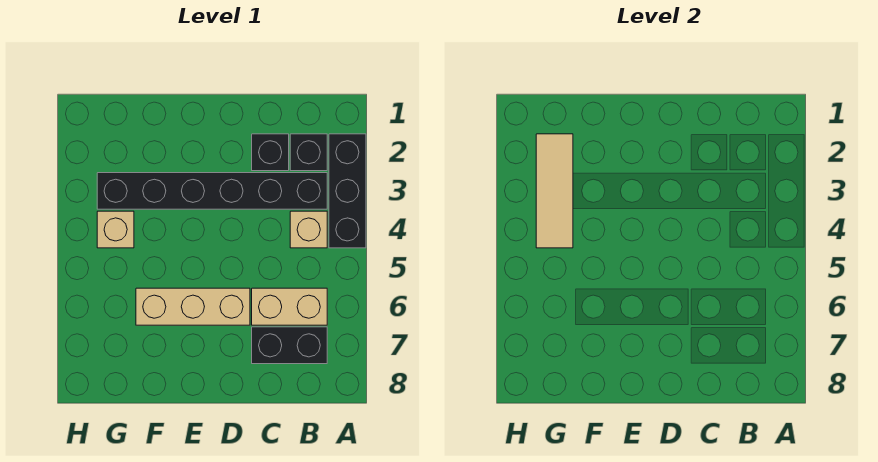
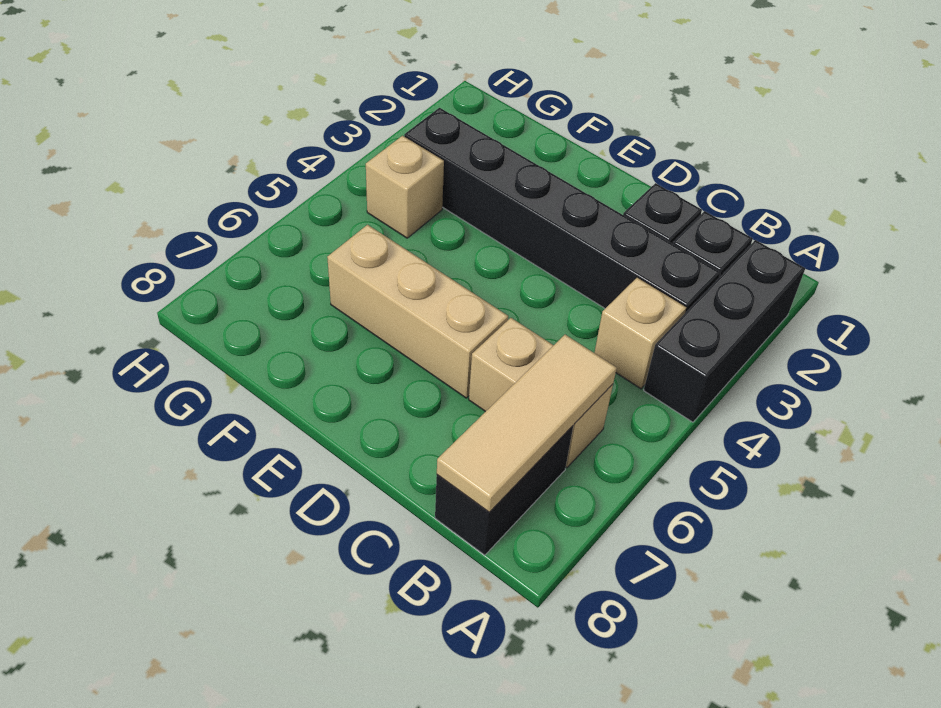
black brick B7:C7 level 1 -> black brick B7:B8 level 1
tan tile G2:G4 level 2 -> tan tile B6:B8 level 2

